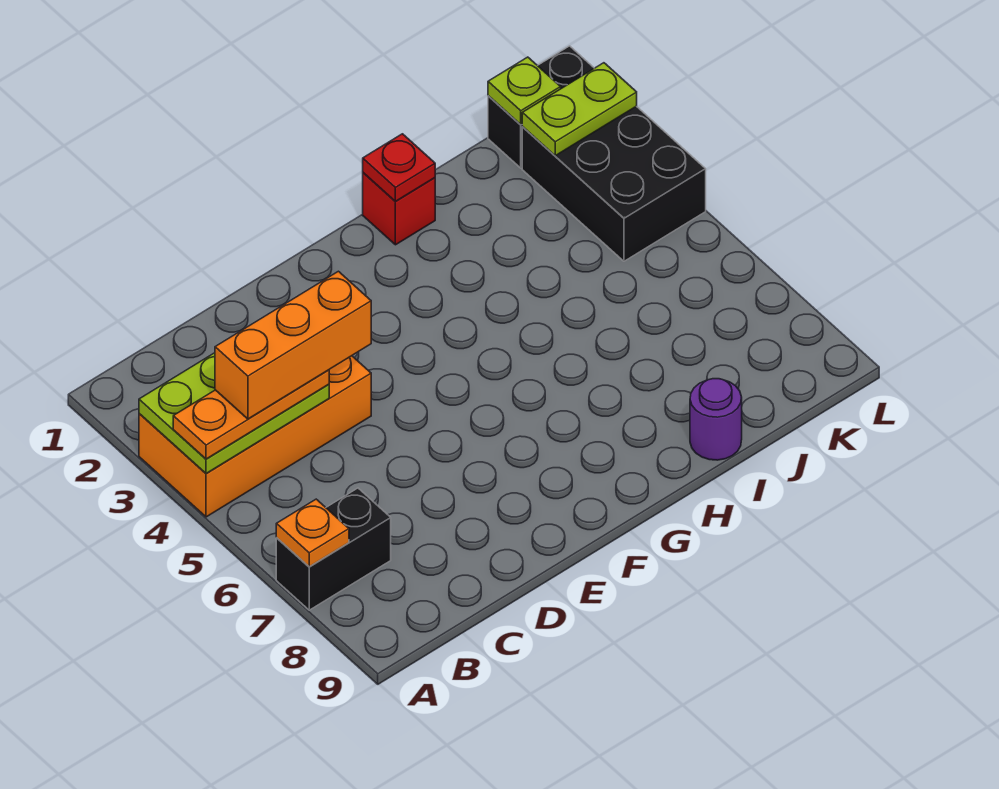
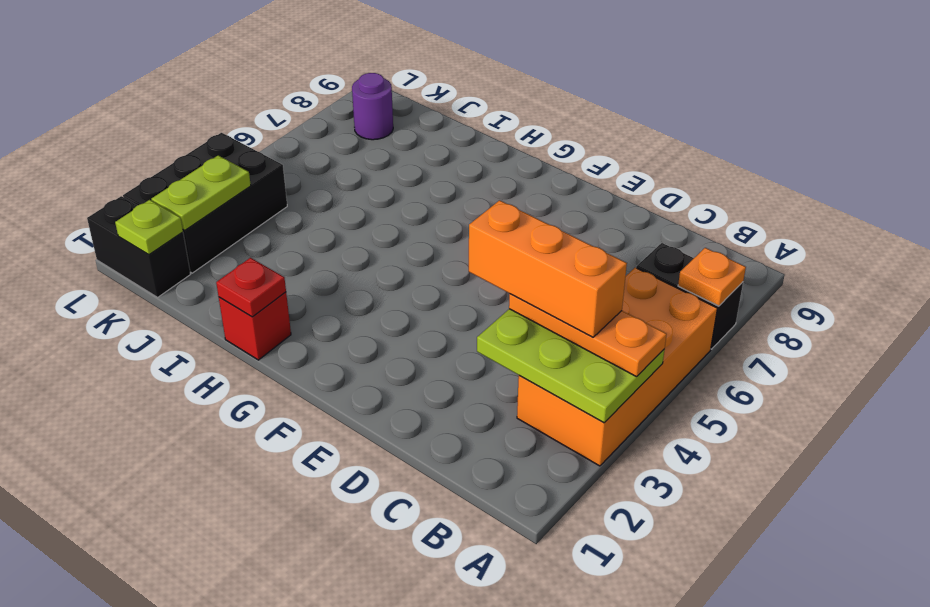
orange brick A3:D4 level 1 -> orange brick A3:B6 level 1
purple round brick I9 level 1 -> purple round brick K8 level 1
lime plate K2:L2 level 2 -> lime plate K2:K3 level 2

